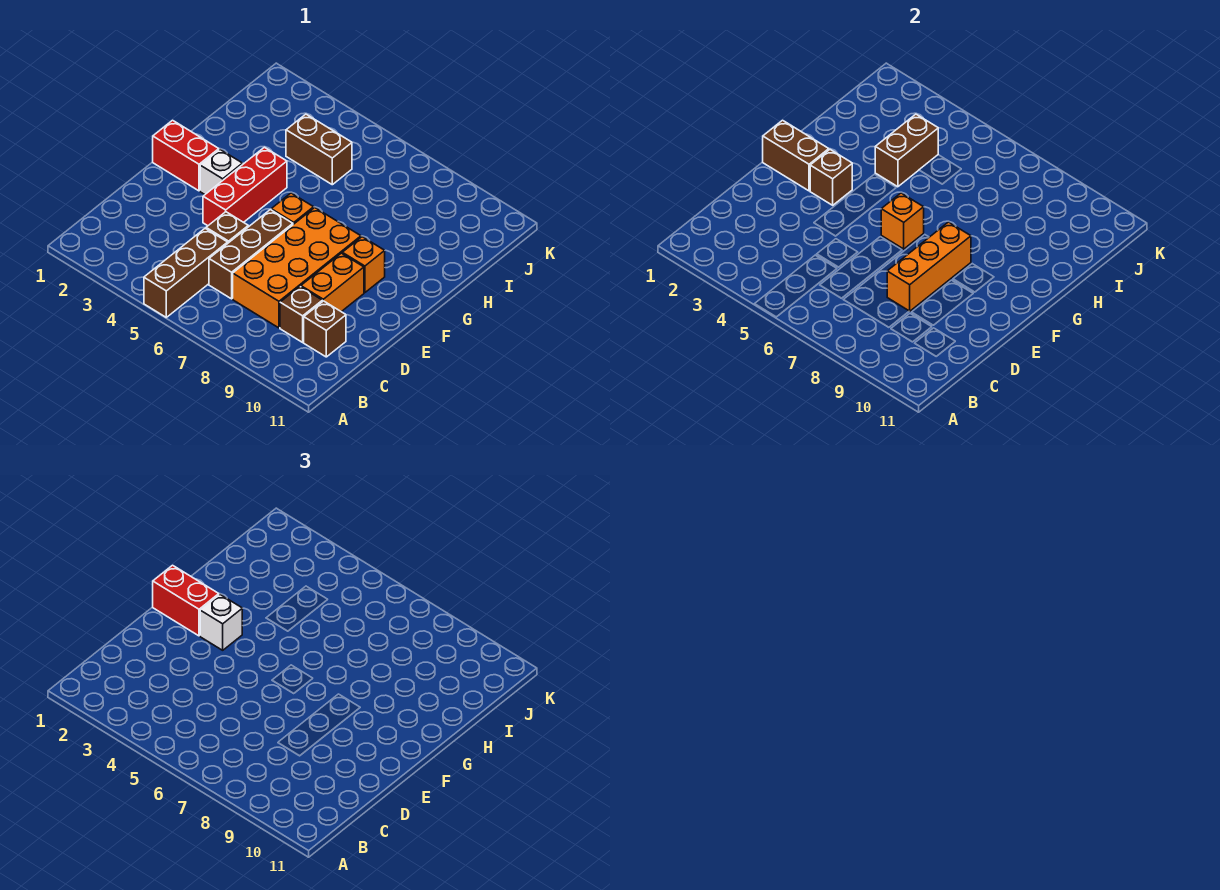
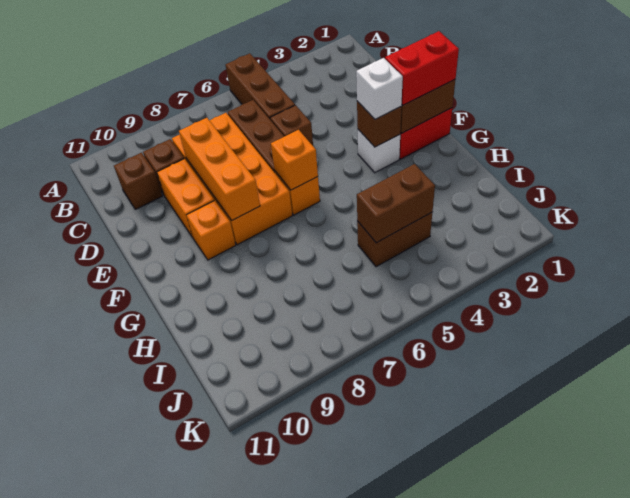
red brick E4:G4 level 1 -> none
brown brick H4:I4 level 2 -> brown brick I4:I5 level 2

